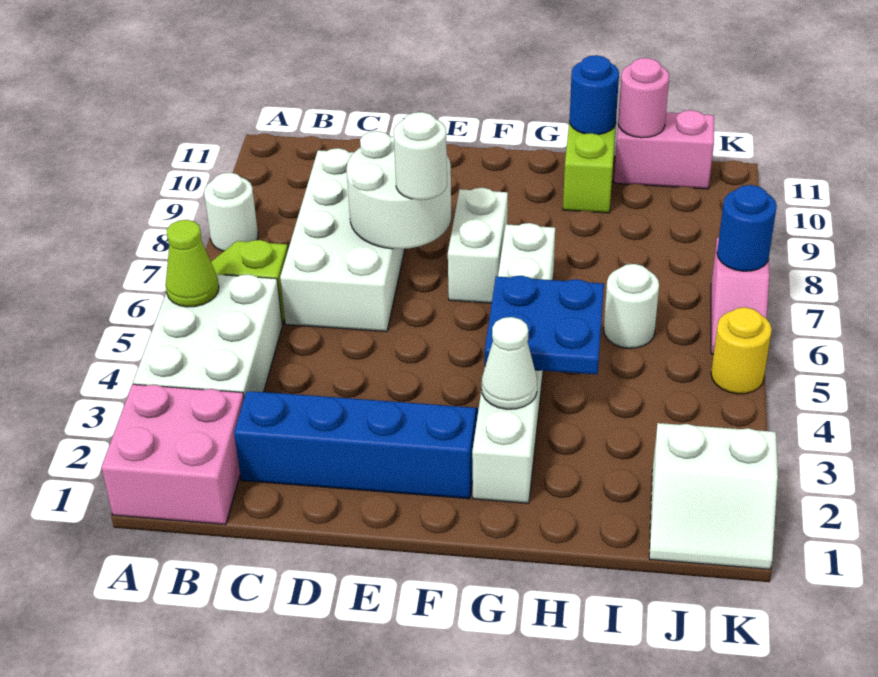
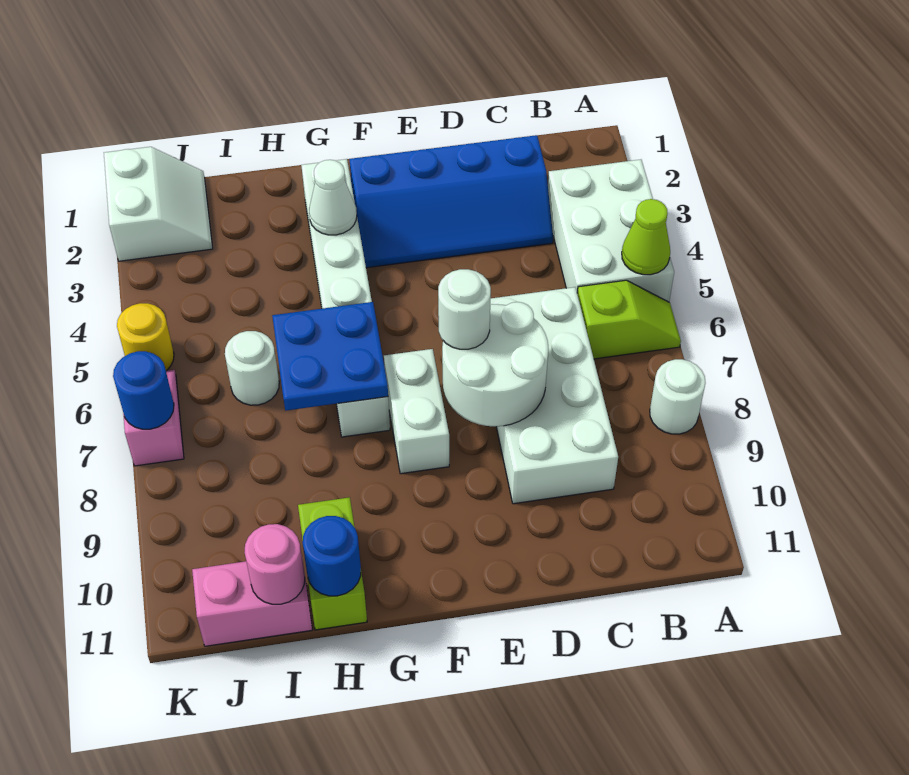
pink brick A1:B2 level 1 -> none
blue plate G4:H5 level 2 -> blue plate G6:H7 level 2
white slope J1:K2 level 1 top 2 -> white slope J1:K2 level 1 top K

